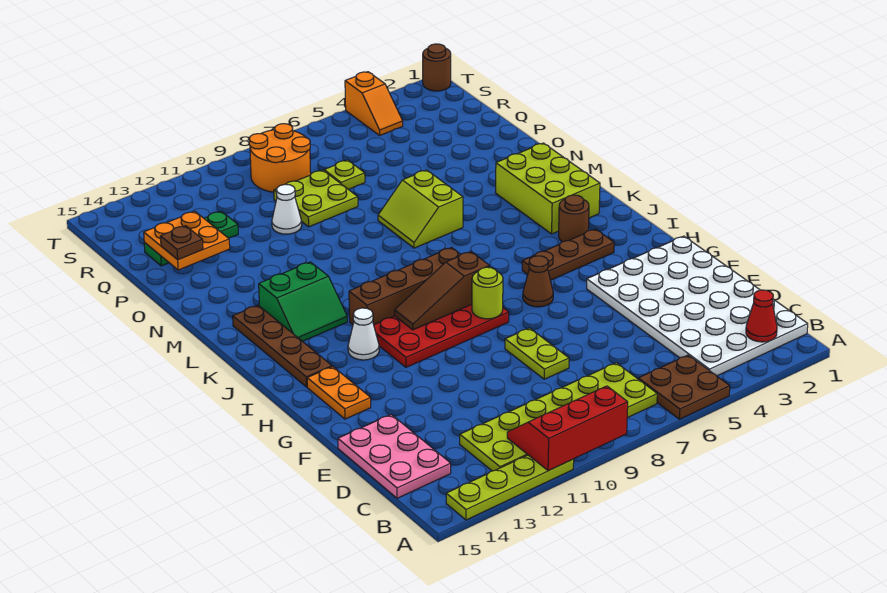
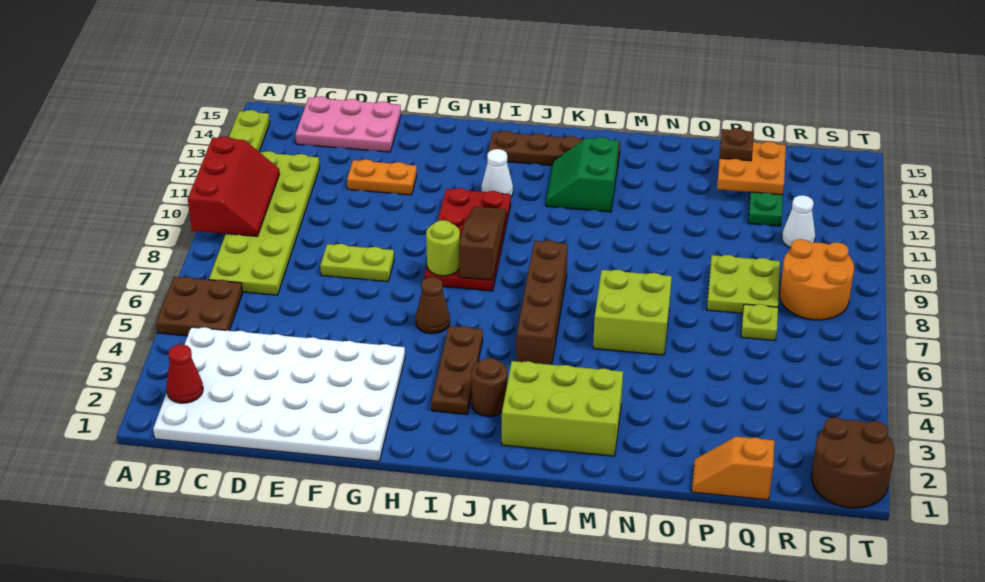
orange plate G14:H14 level 1 -> orange plate E12:F12 level 1
brown brick J8:J11 level 1 -> brown brick K5:K8 level 1
lime slope M6:N7 level 1 top 6 -> lime brick M6:N7 level 1
white cone P10 level 1 -> white cone R11 level 1
orange slope S4:T4 level 1 top T -> orange slope P1:Q1 level 1 top Q
brown round brick T1 level 1 -> brown round brick S1:T2 level 1

